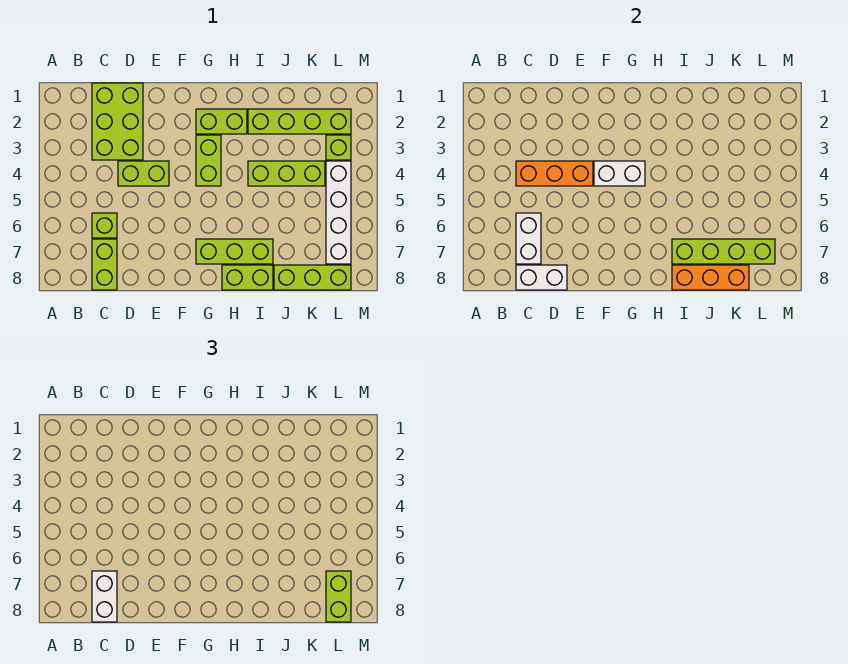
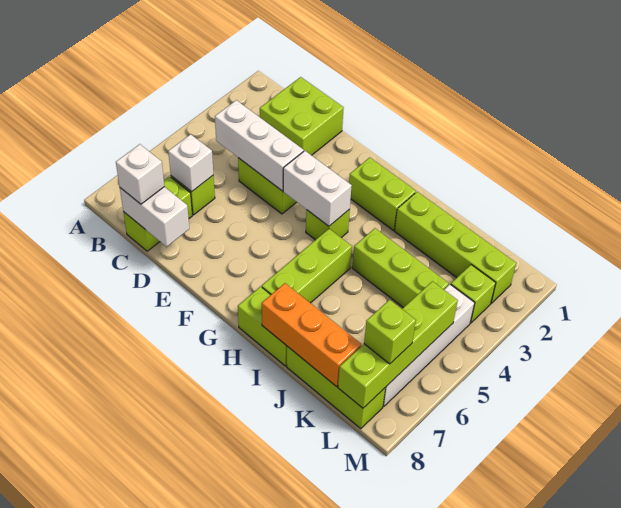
lime brick C1:D3 level 1 -> lime brick C1:D2 level 1
orange brick C4:E4 level 2 -> white brick C4:E4 level 2
white brick C6:C7 level 2 -> white brick C6 level 2
white brick C7:C8 level 3 -> white brick C8 level 3
lime brick G3:G4 level 1 -> lime brick G4 level 1
lime brick G7:I7 level 1 -> lime brick H5:H7 level 1
lime brick I7:L7 level 2 -> lime brick L5:L8 level 2
lime brick L7:L8 level 3 -> lime brick L7 level 3

